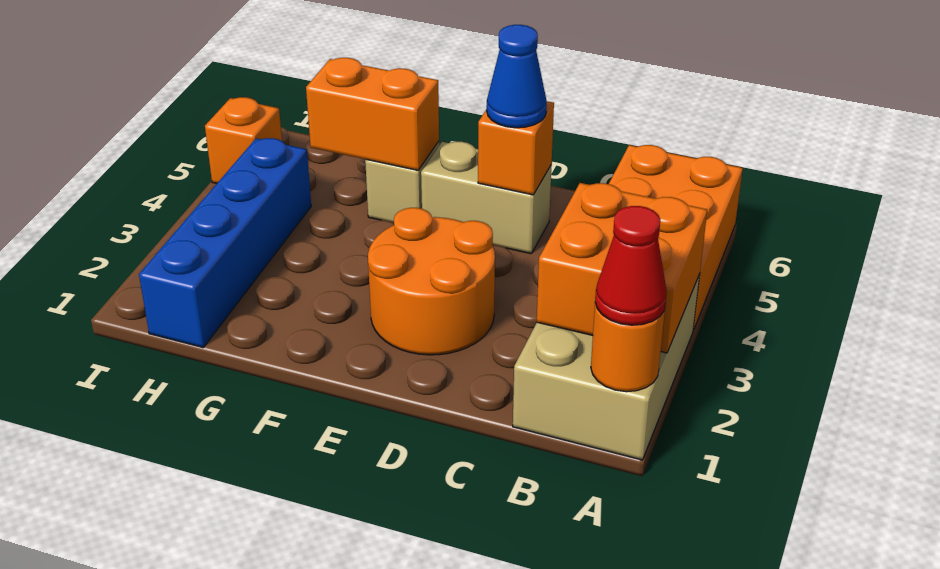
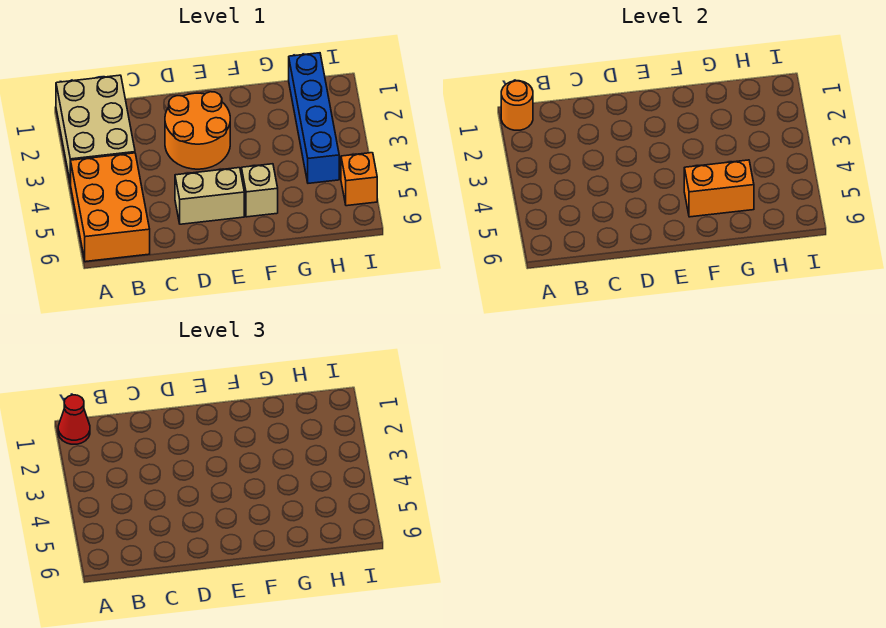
orange brick A2:B3 level 2 -> none
orange brick D5 level 2 -> none
blue cone D5 level 3 -> none

